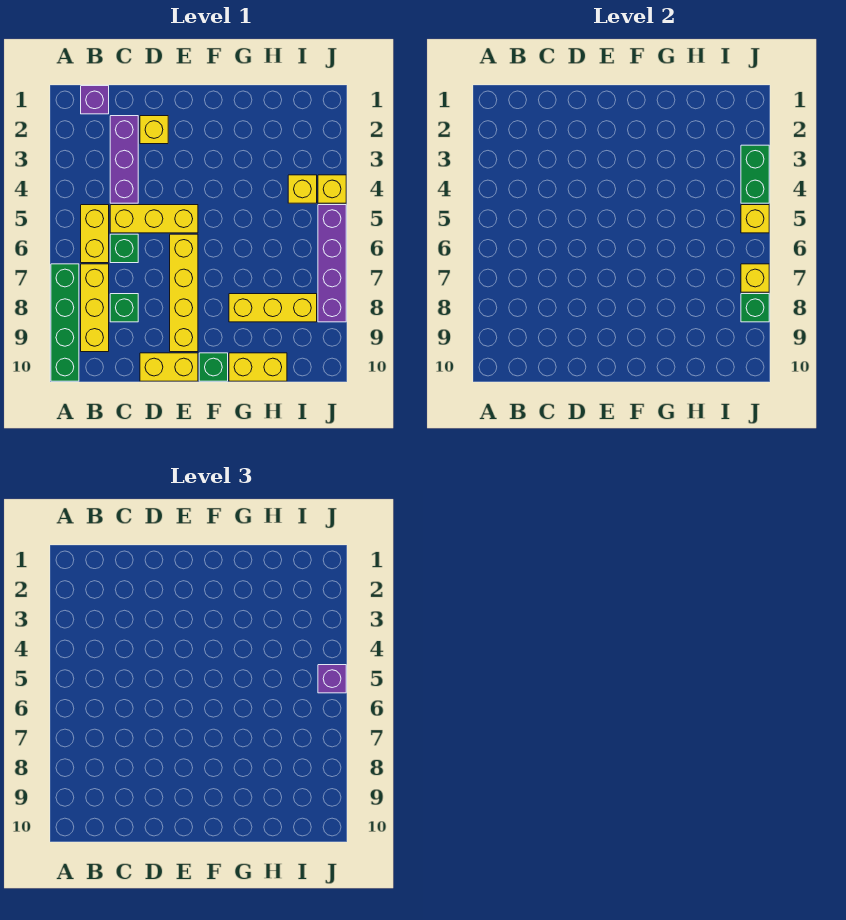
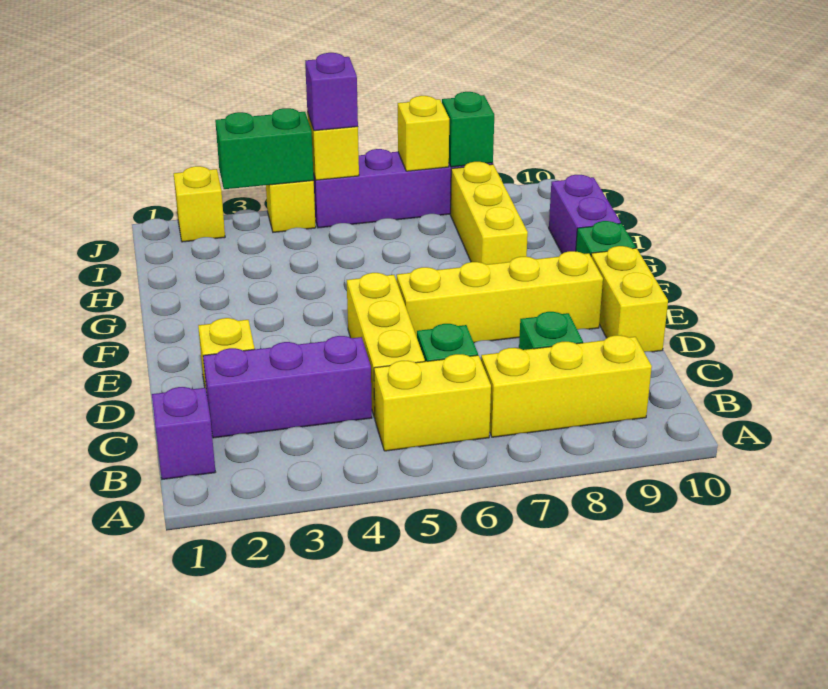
green brick A7:A10 level 1 -> none
yellow brick G10:H10 level 1 -> purple brick G10:H10 level 1
yellow brick I4 level 1 -> yellow brick J2 level 1

